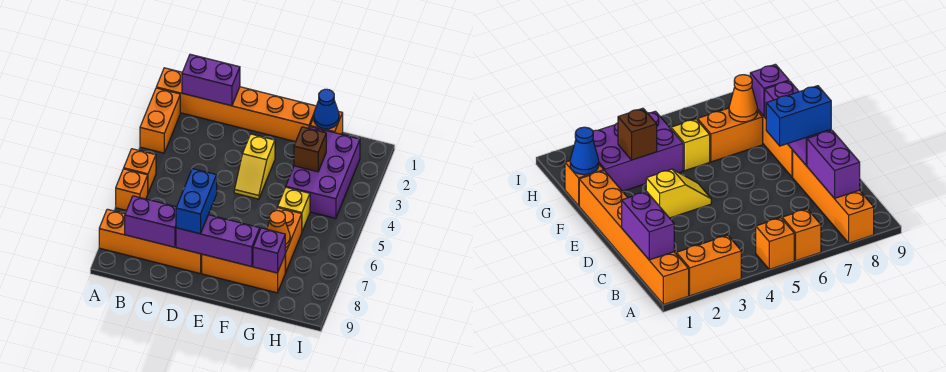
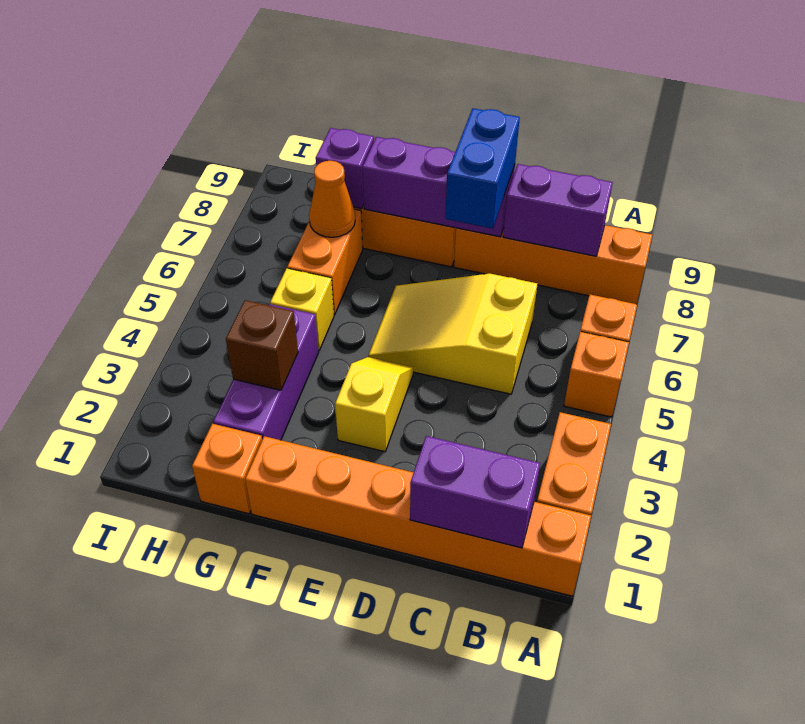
none -> yellow slope C5:E6 level 1 top C
blue cone G1 level 2 -> none
purple brick G2:H4 level 1 -> purple brick G2:G4 level 1

